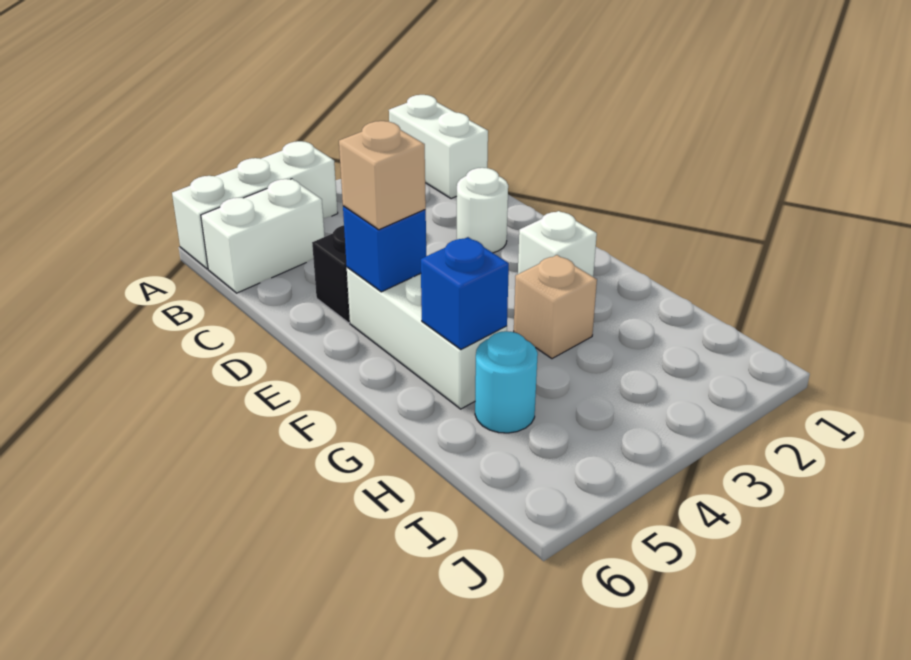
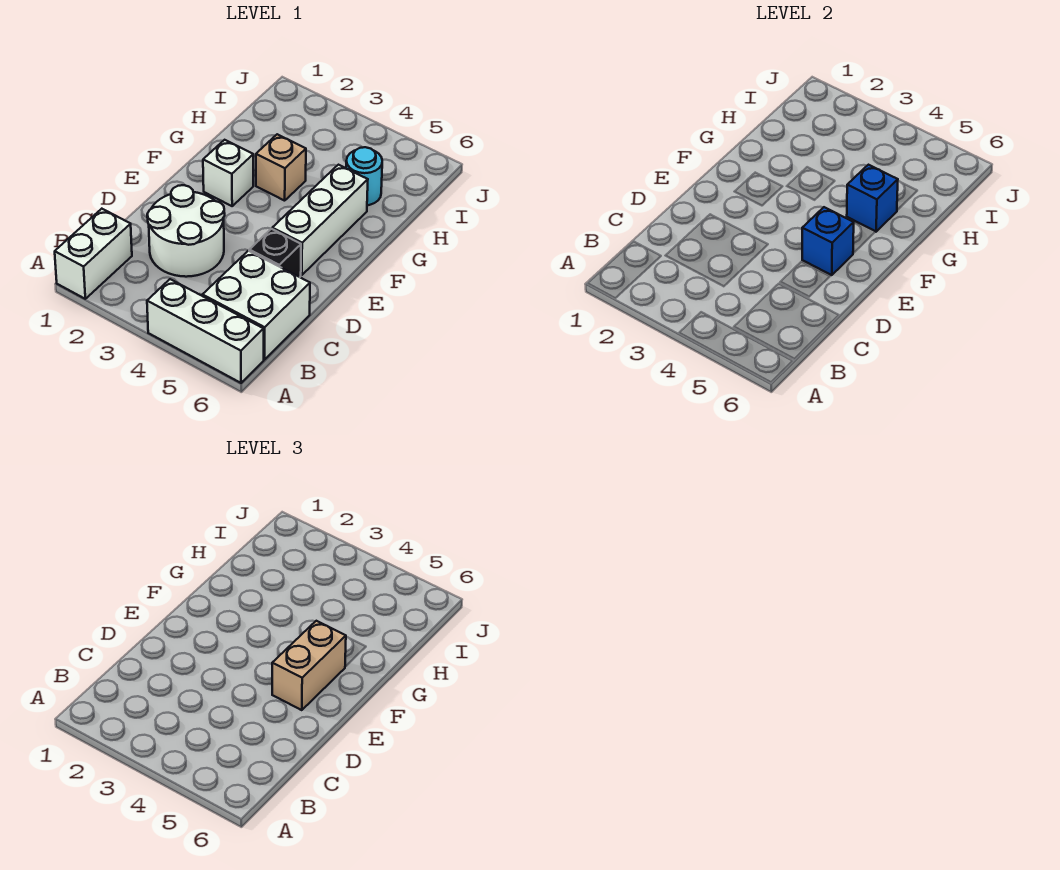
white brick B5:B6 level 1 -> white brick B5:C6 level 1
white round brick D2 level 1 -> white round brick C2:D3 level 1
tan brick E5 level 3 -> tan brick E5:F5 level 3

